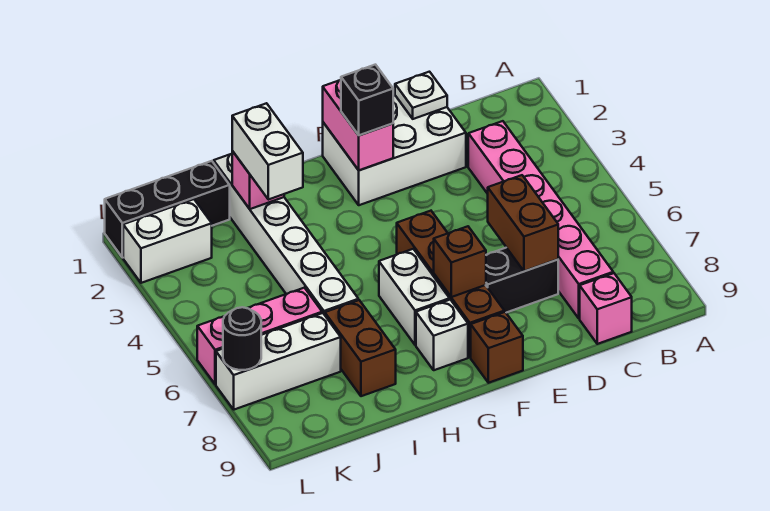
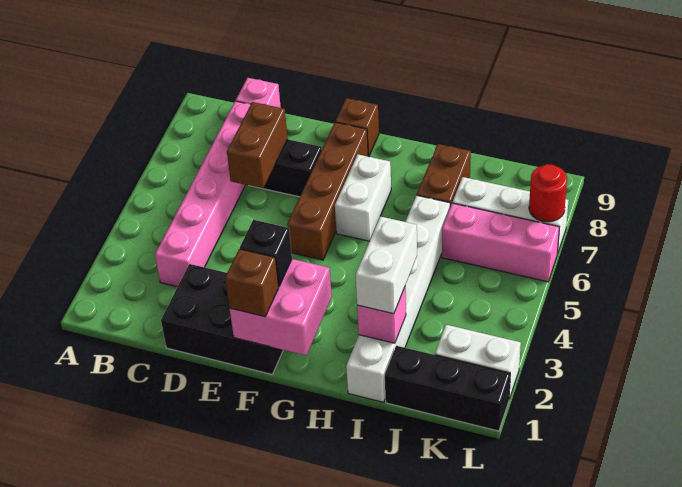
white brick D1:F2 level 1 -> black brick D1:F2 level 1
white plate D1 level 2 -> none
pink brick F1:F2 level 2 -> pink brick F1:G2 level 2
brown brick F7 level 2 -> brown brick F1 level 3
white brick G8 level 1 -> none
black round brick L7 level 2 -> red round brick L7 level 2

